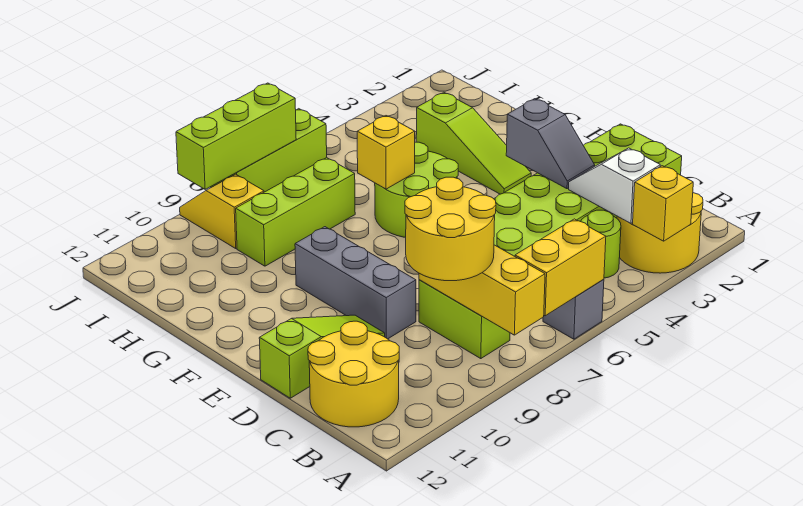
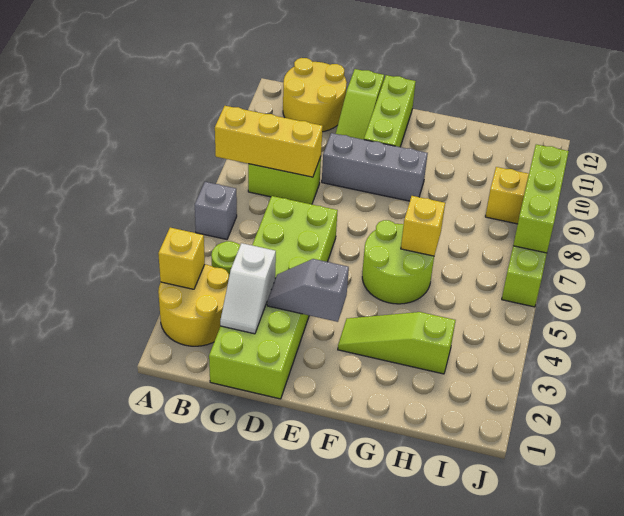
yellow brick A6:A7 level 2 -> none
white slope B3:C3 level 2 top B -> white slope C2:C3 level 2 top 3
yellow round brick B8:C9 level 3 -> none
lime brick H7:H9 level 1 -> lime brick E10:E12 level 1

